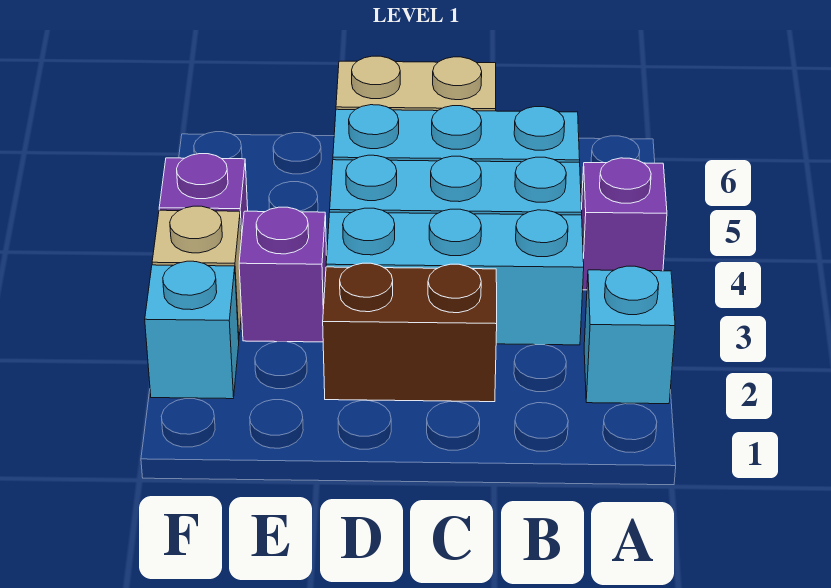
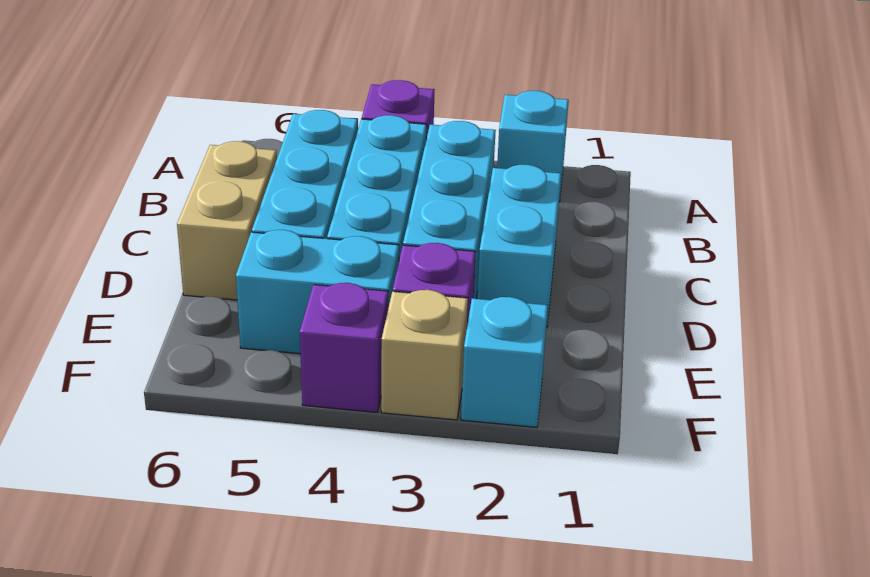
brown brick C2:D2 level 1 -> cyan brick C2:D2 level 1
none -> cyan brick E4:E5 level 1

